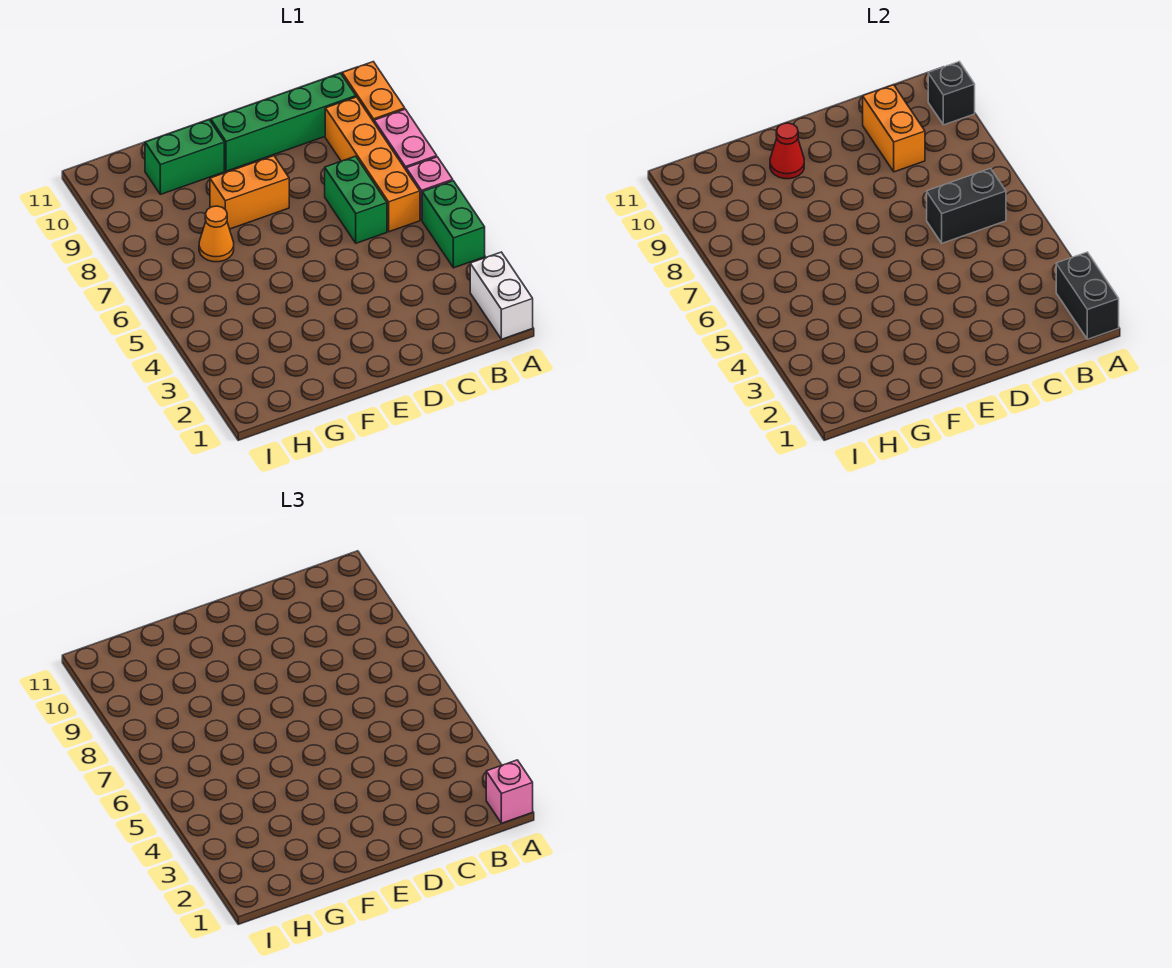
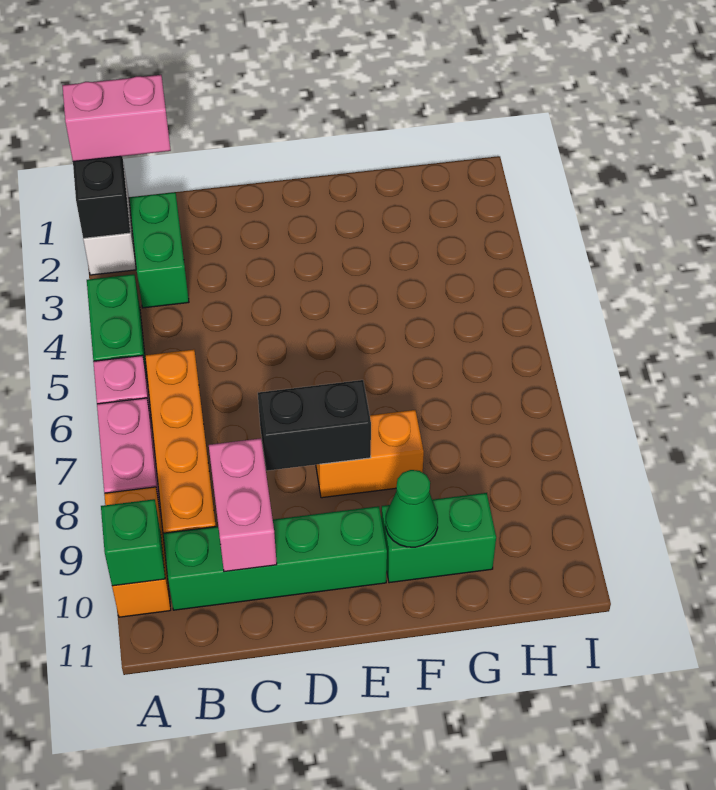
pink brick A1 level 3 -> pink brick A1:B1 level 3
black brick A10 level 2 -> green brick A10 level 2
black brick B6:C6 level 2 -> black brick D8:E8 level 2
green brick C6:C7 level 1 -> green brick B2:B3 level 1
orange brick C9:C10 level 2 -> pink brick C9:C10 level 2
red cone F10 level 2 -> green cone F10 level 2
orange cone G7 level 1 -> none

